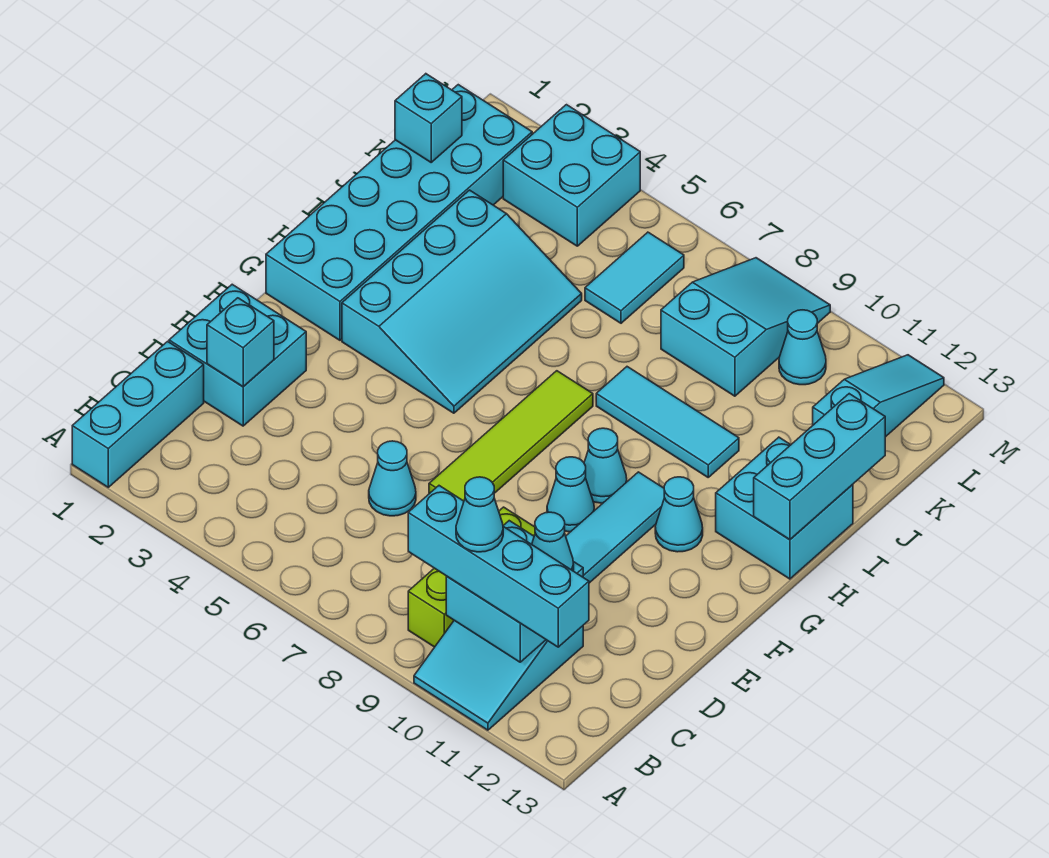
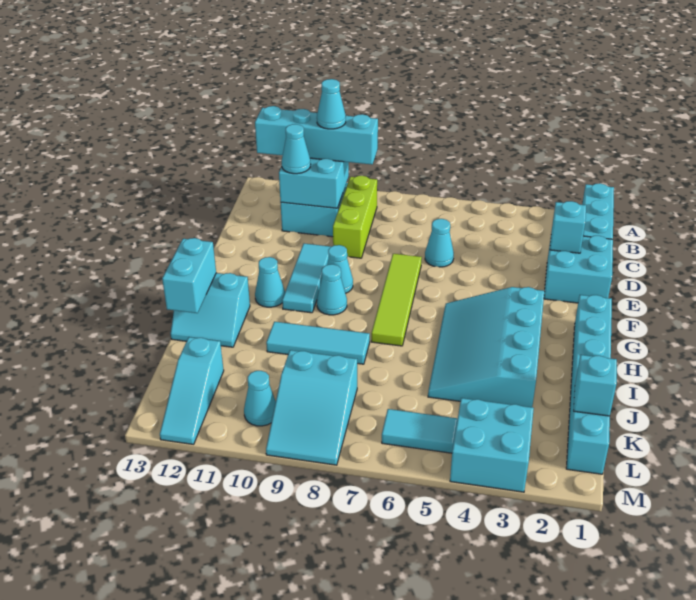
cyan brick G1:L2 level 1 -> cyan brick G1:L1 level 1
cyan brick H12:I13 level 1 -> cyan slope H12:I13 level 1 top H
cyan brick H13:J13 level 2 -> cyan brick H13:I13 level 2
cyan tile K6:L6 level 1 -> cyan tile L5:L6 level 1

